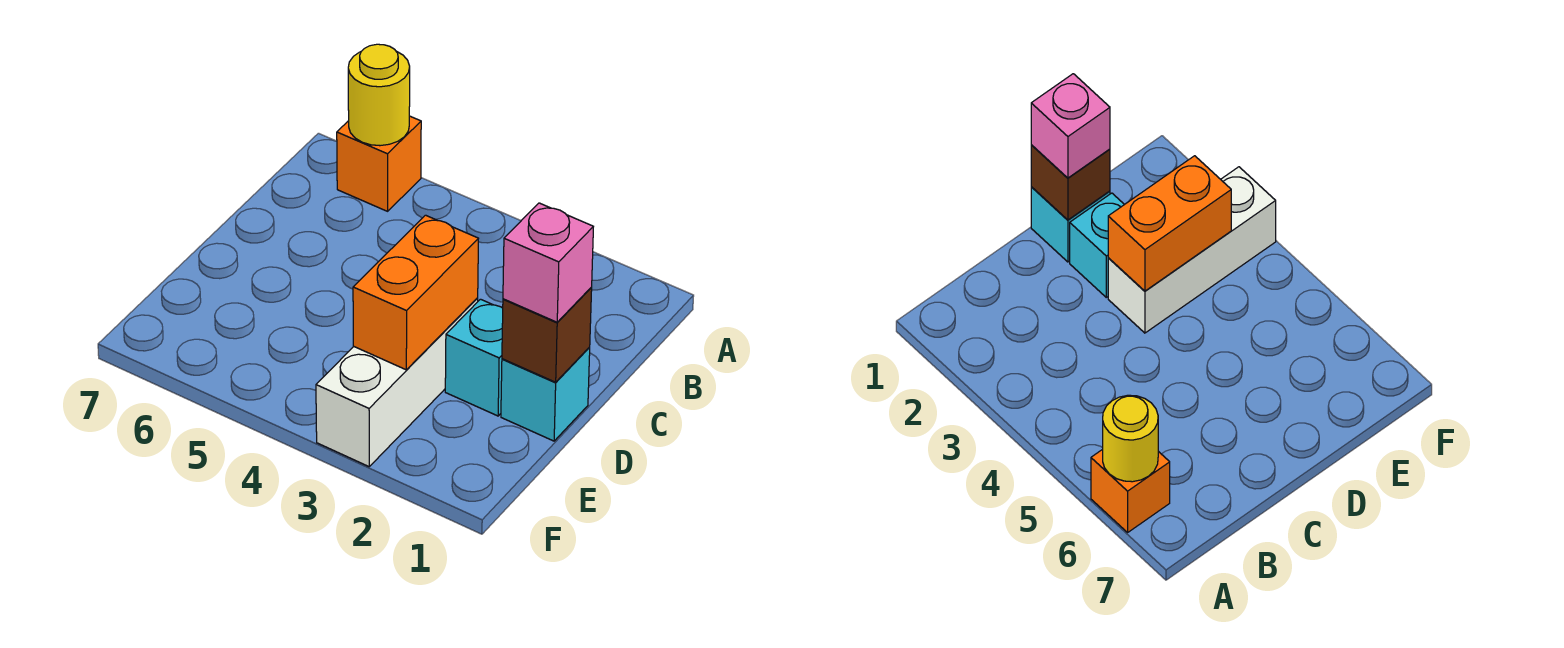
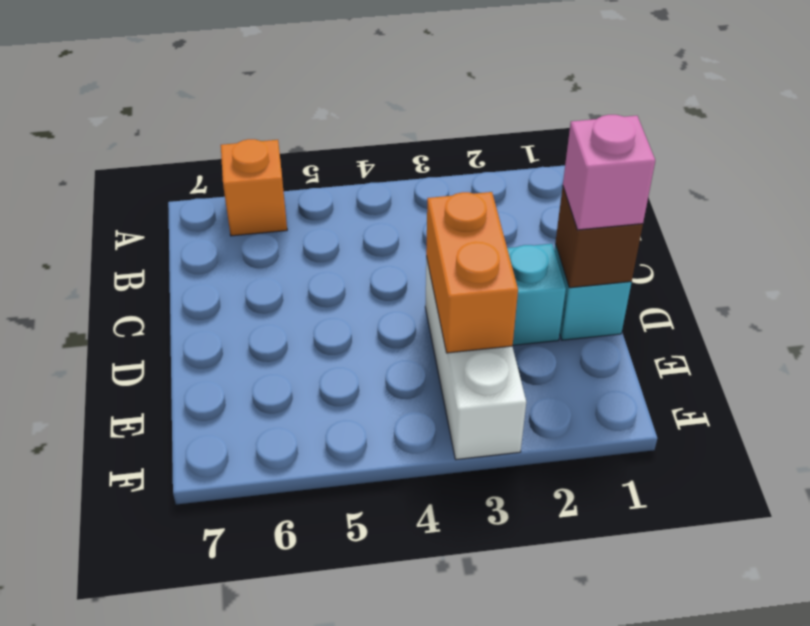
yellow round brick A6 level 2 -> none

